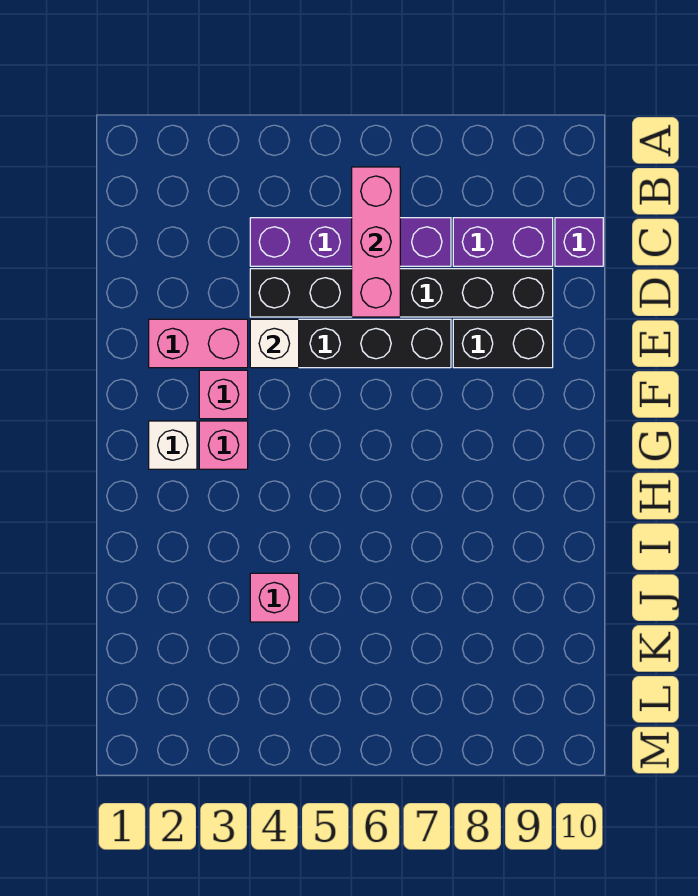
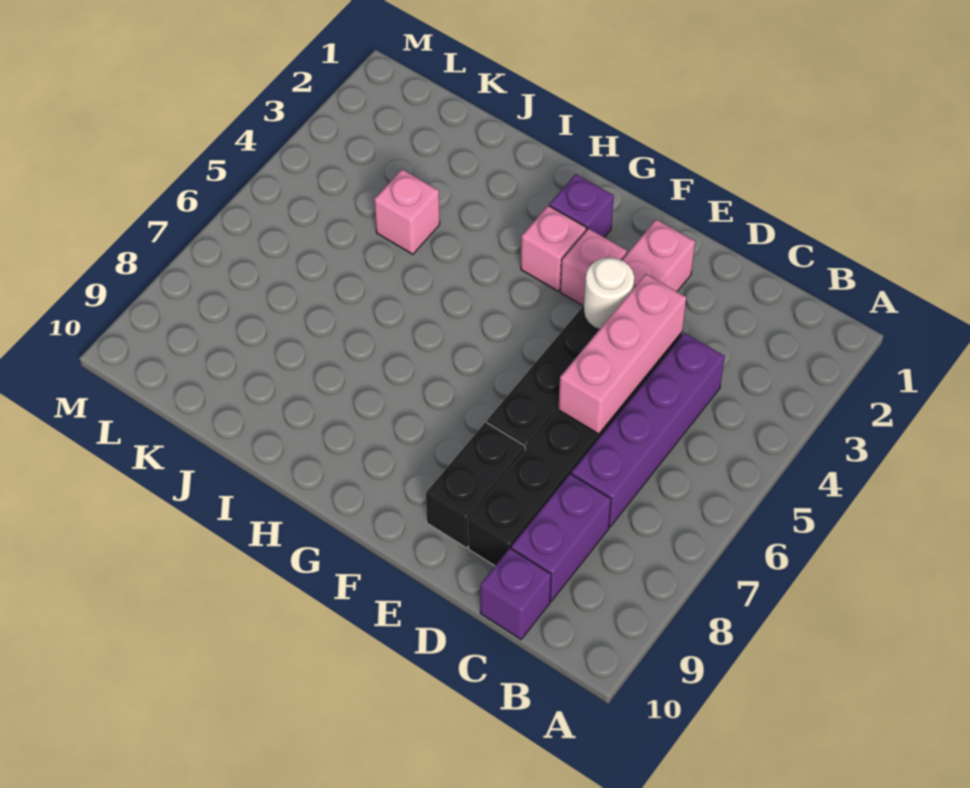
pink brick B6:D6 level 2 -> pink brick D4:D6 level 2
white brick E4 level 2 -> white round brick E4 level 2
white brick G2 level 1 -> purple brick G2 level 1

